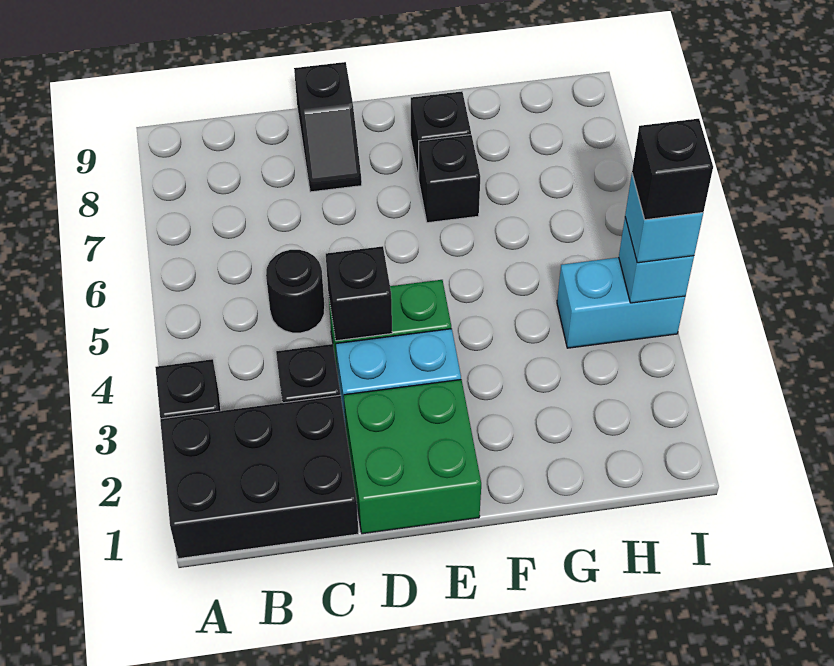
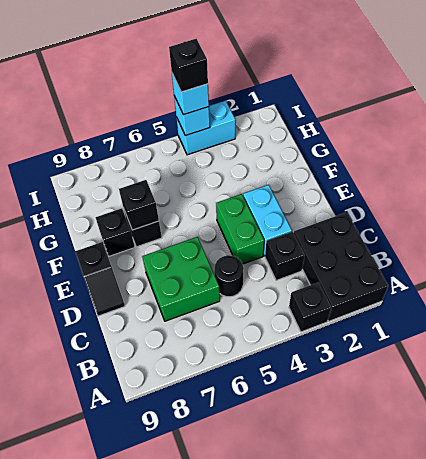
green brick D1:E2 level 1 -> green brick C6:D7 level 1
black brick D4 level 2 -> black brick F7 level 2
black slope D8:D9 level 1 top 9 -> black slope D9:E9 level 1 top E
cyan brick H4:I4 level 1 -> cyan brick I3:I4 level 1

